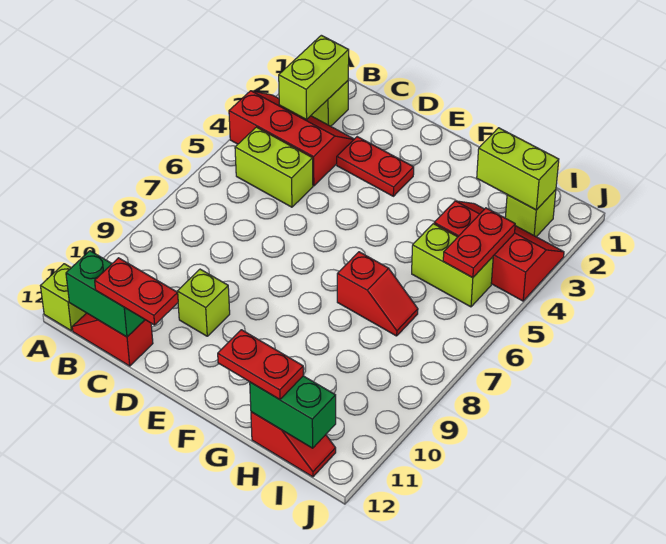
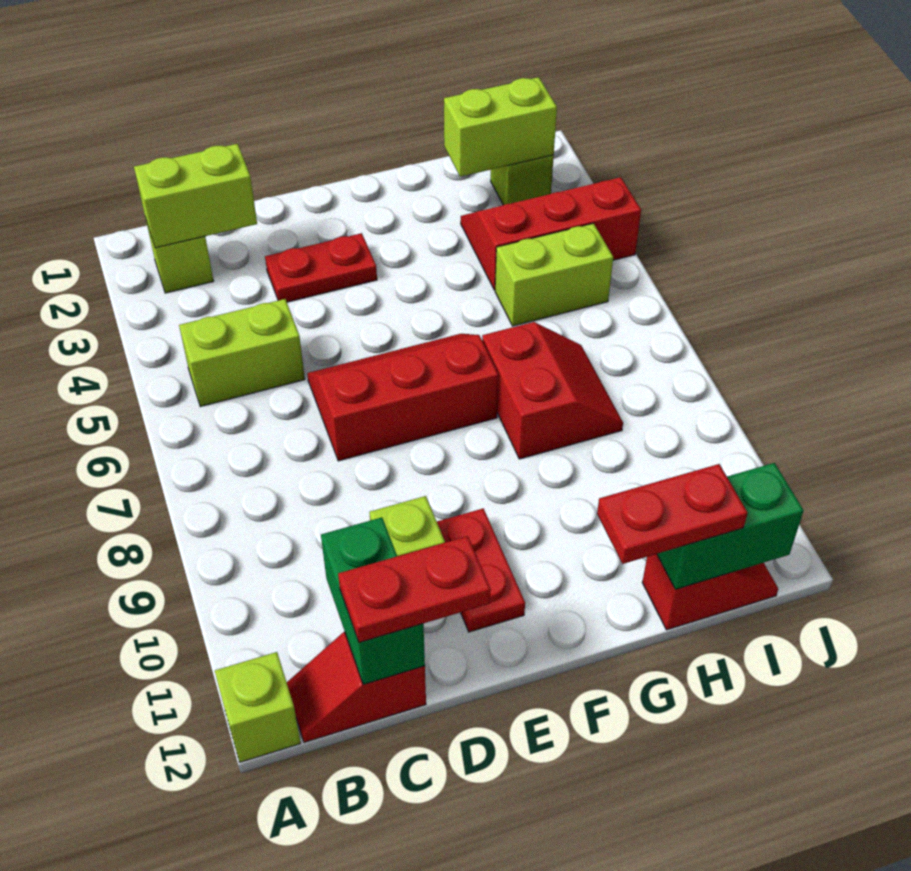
red slope A3:C4 level 1 top 4 -> red slope D6:F7 level 1 top 7
lime brick B2:B3 level 2 -> lime brick B2:C2 level 2
green brick B12:C12 level 2 -> green brick C11:C12 level 2
red slope G7:H7 level 1 top G -> red slope G7:H8 level 1 top G
red plate I4:I5 level 2 -> red plate E10:E11 level 1

